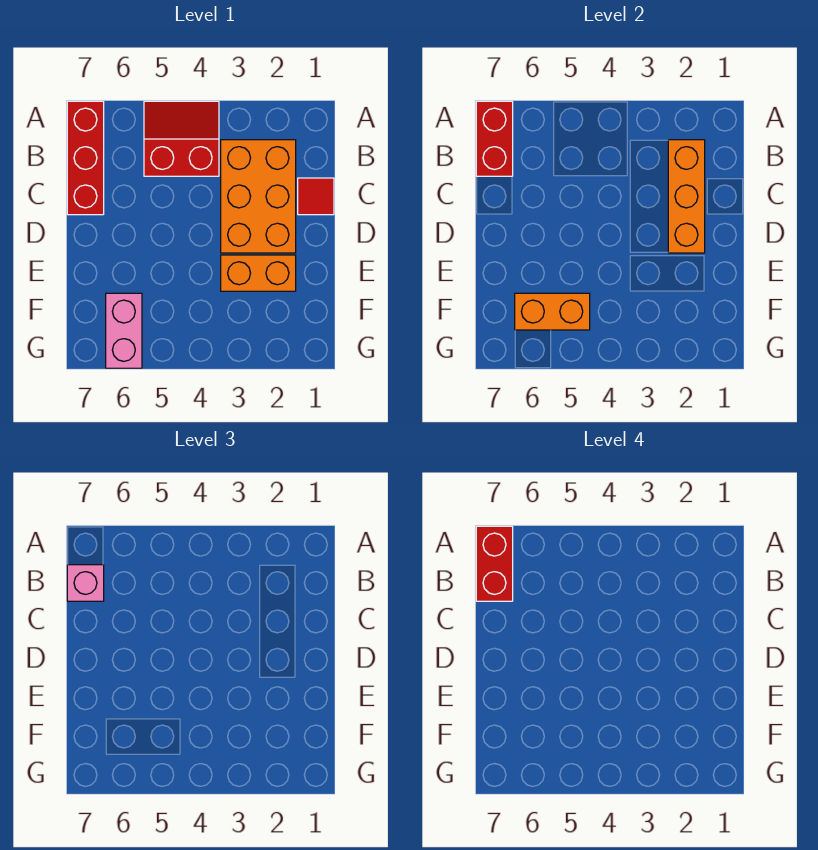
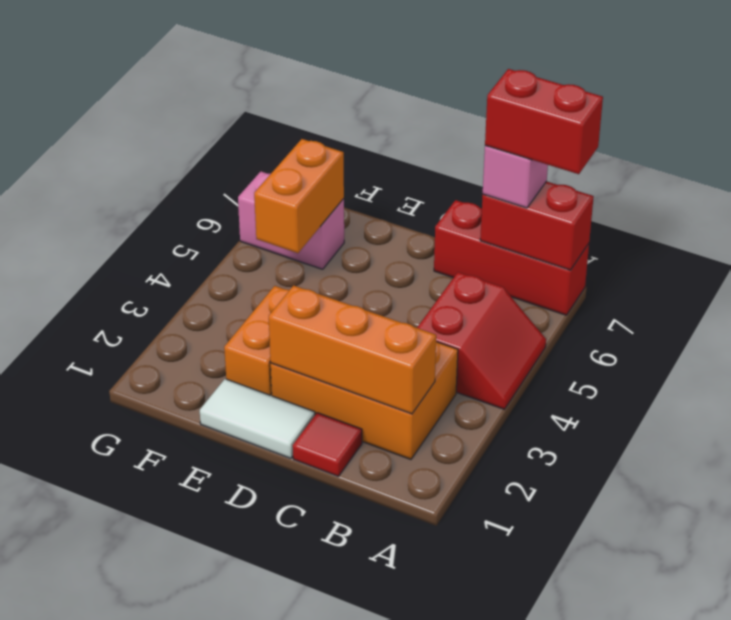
none -> white tile D1:E1 level 1

